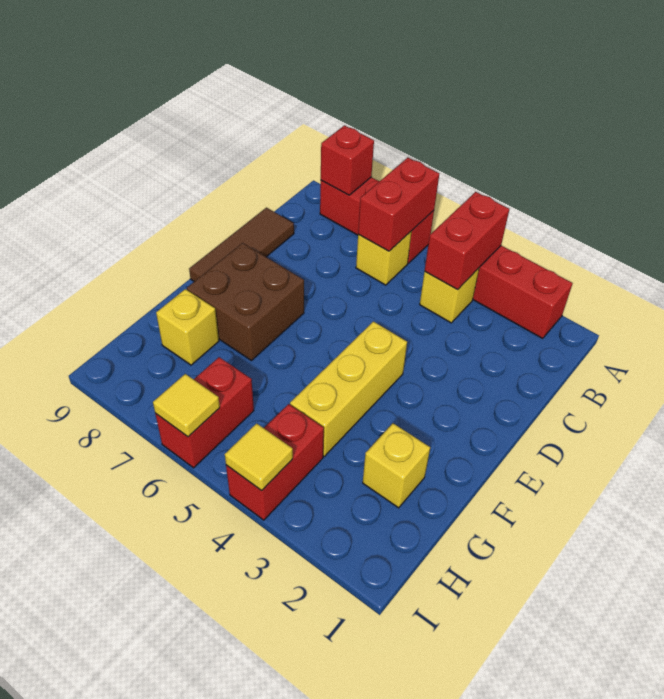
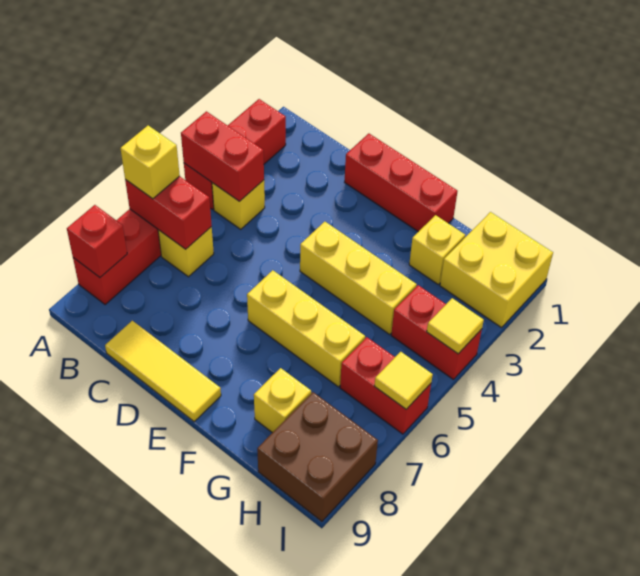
none -> yellow brick A6 level 3
brown tile C9:E9 level 1 -> yellow tile C9:E9 level 1
none -> red brick D1:F1 level 1
none -> yellow brick E6:G6 level 1
brown brick E7:F8 level 1 -> brown brick H8:I9 level 1
none -> yellow brick H1:I2 level 1

